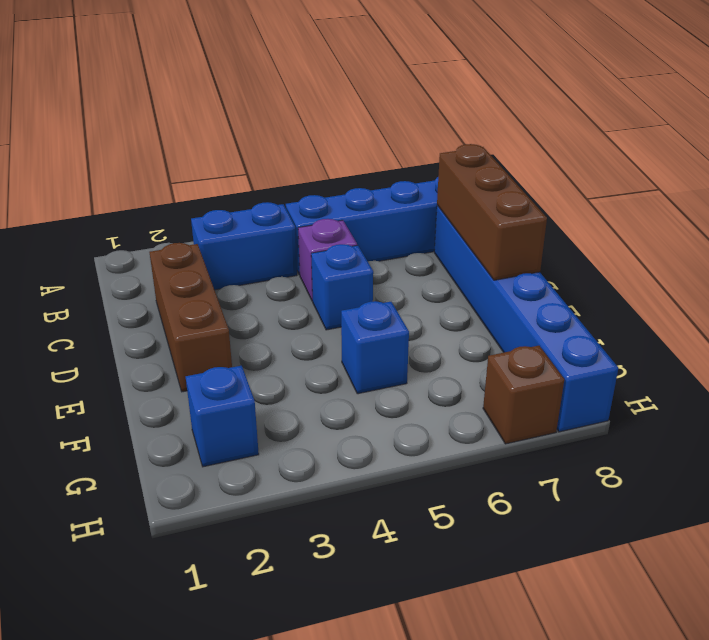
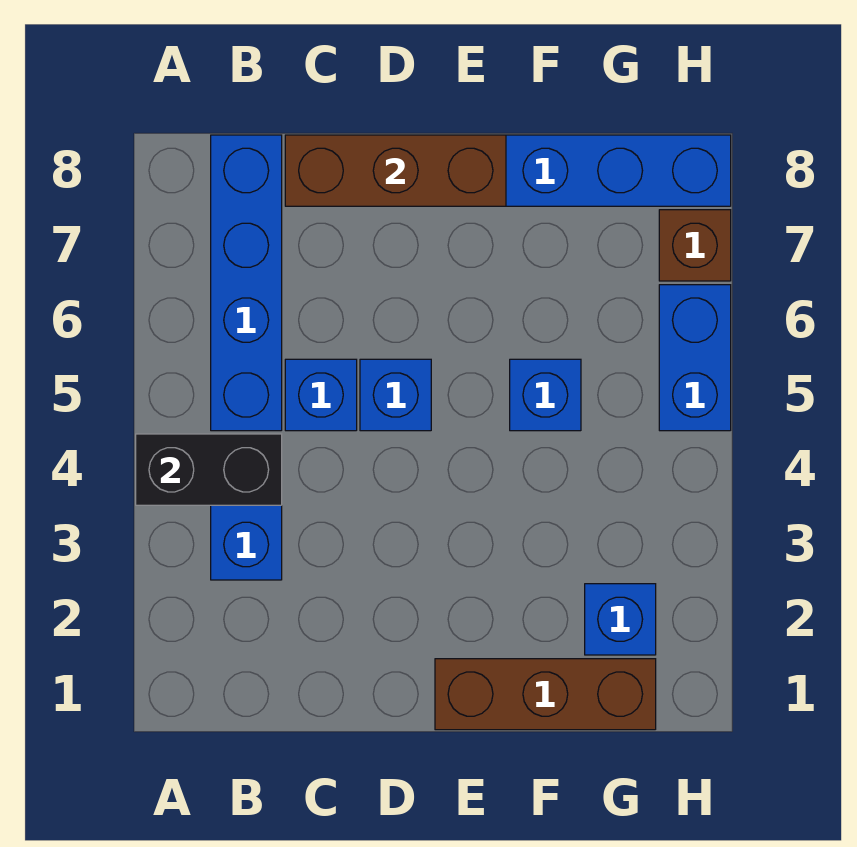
none -> black brick A4:B4 level 2
brown brick C2:E2 level 1 -> brown brick E1:G1 level 1
purple brick C5 level 1 -> blue brick C5 level 1
none -> blue brick H5:H6 level 1

